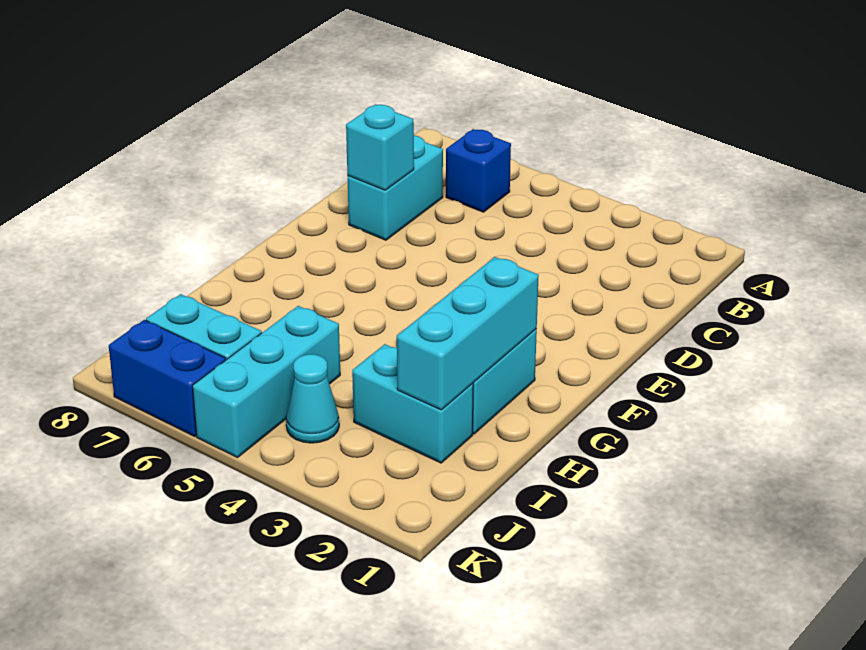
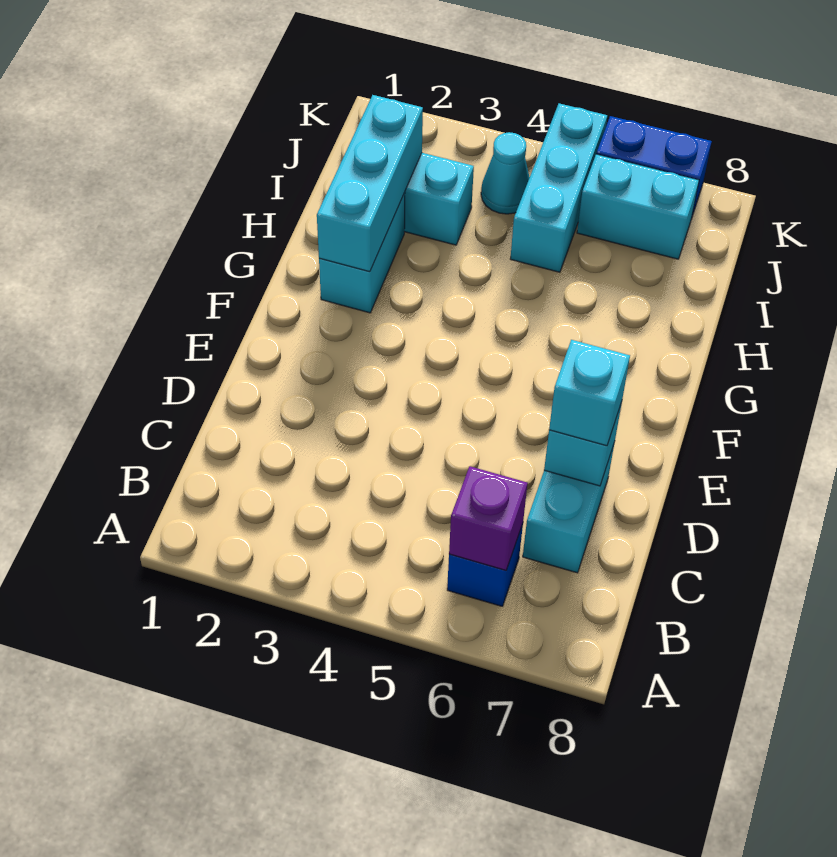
none -> purple brick B6 level 2
none -> cyan brick D7 level 3

